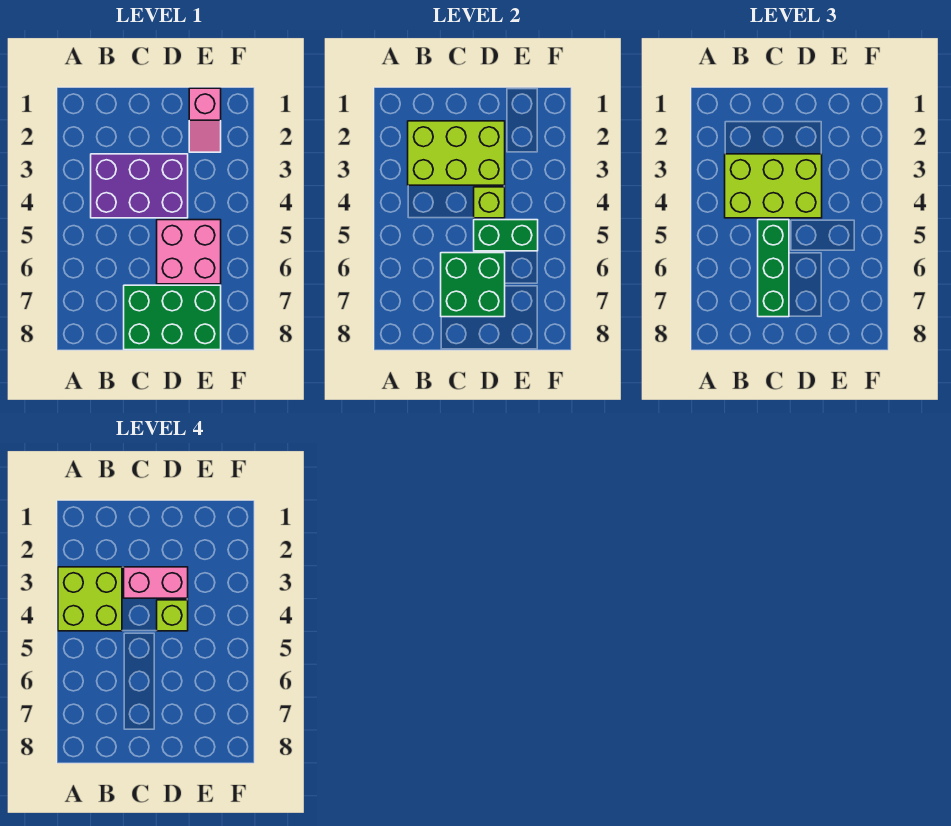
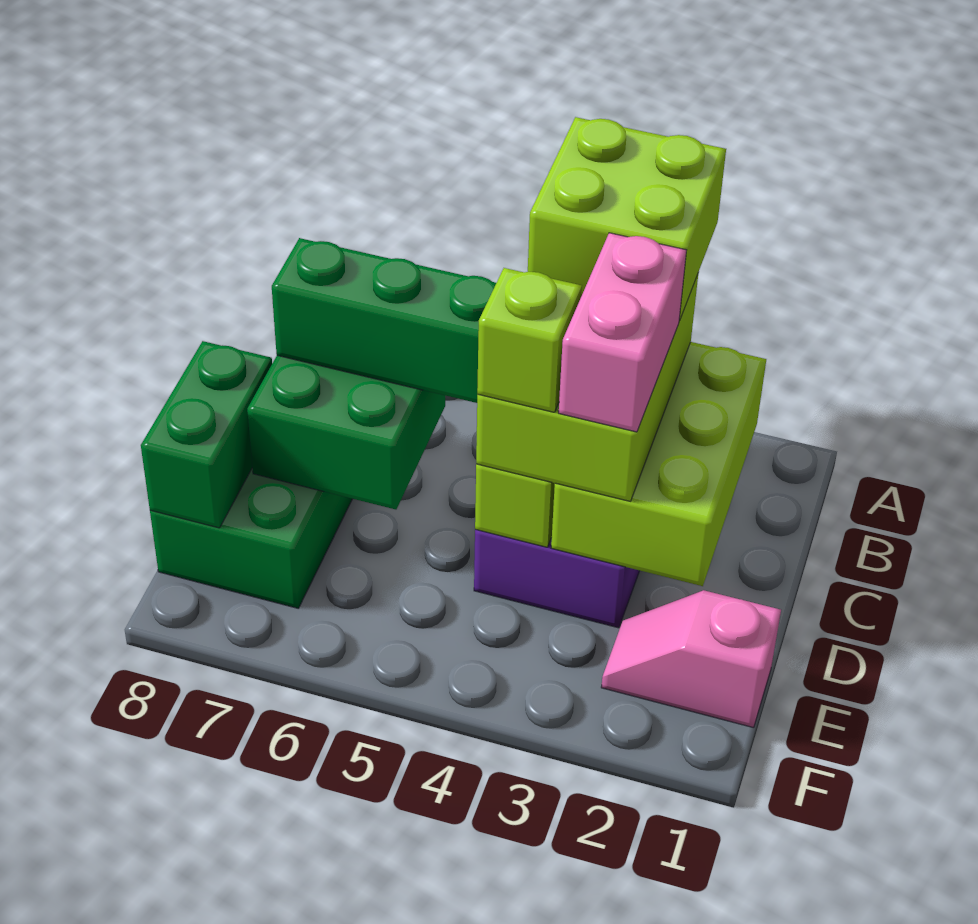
pink brick D5:E6 level 1 -> none
green brick D5:E5 level 2 -> green brick D8:E8 level 2

